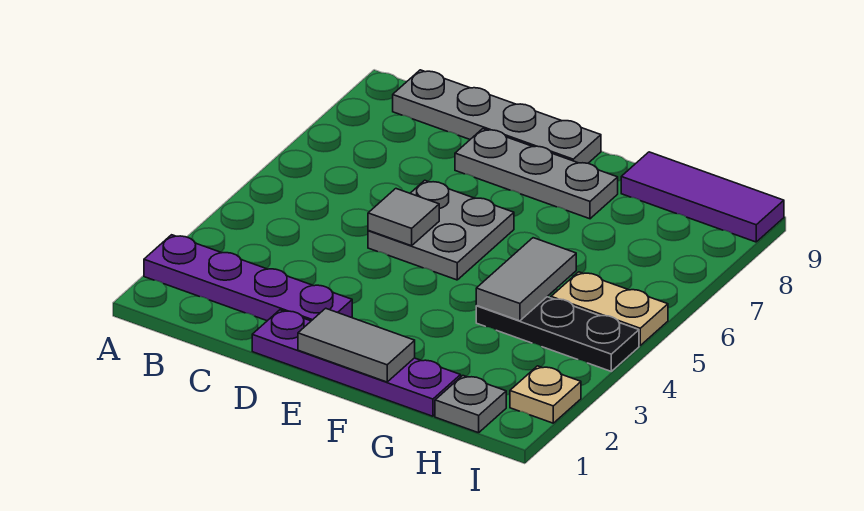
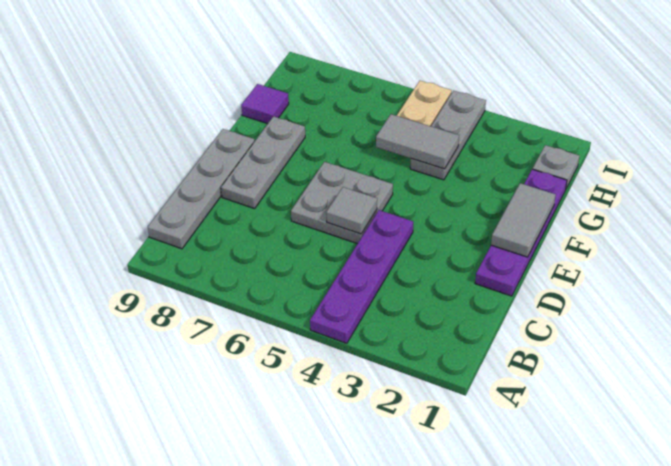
purple plate A2:D2 level 1 -> purple plate A4:D4 level 1
black plate G4:I4 level 1 -> grey plate G4:I4 level 1
purple tile G9:I9 level 1 -> purple tile G9 level 1
tan plate I2 level 1 -> none

